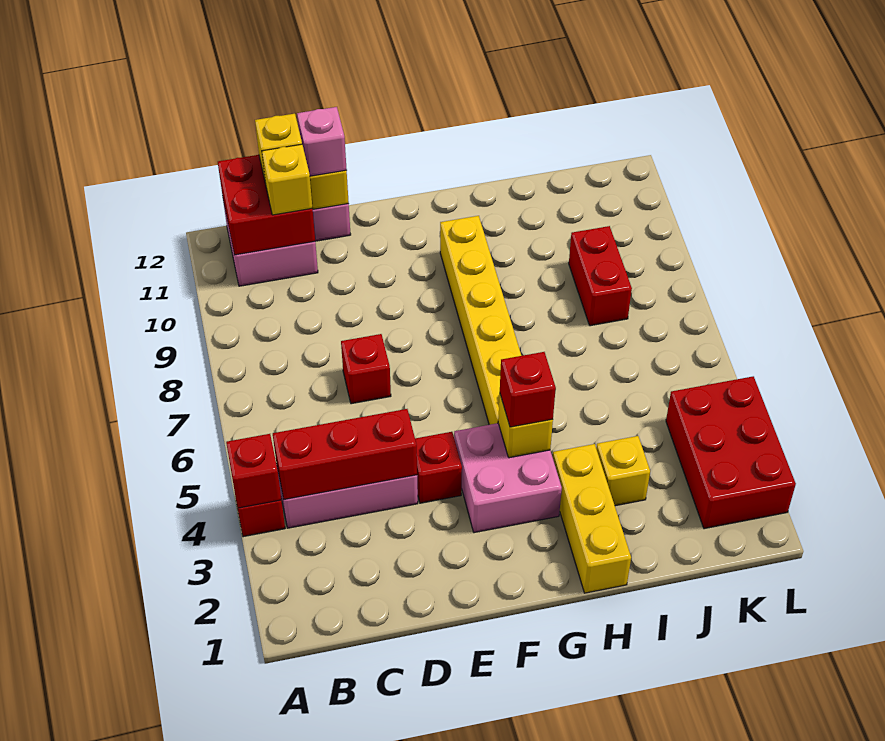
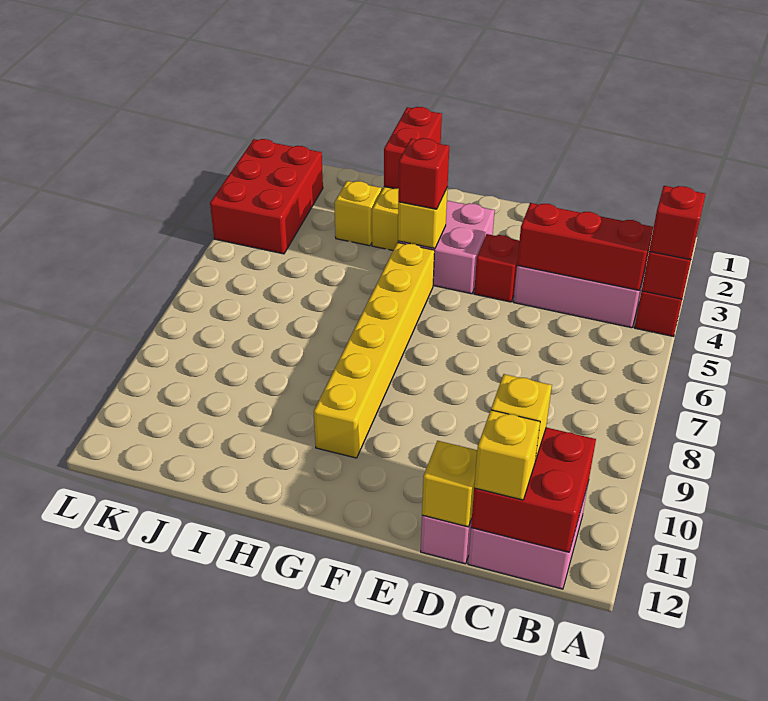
red brick D7 level 1 -> red brick A4 level 3
pink brick D12 level 3 -> none
red brick J8:J9 level 1 -> red brick H1:H2 level 2

